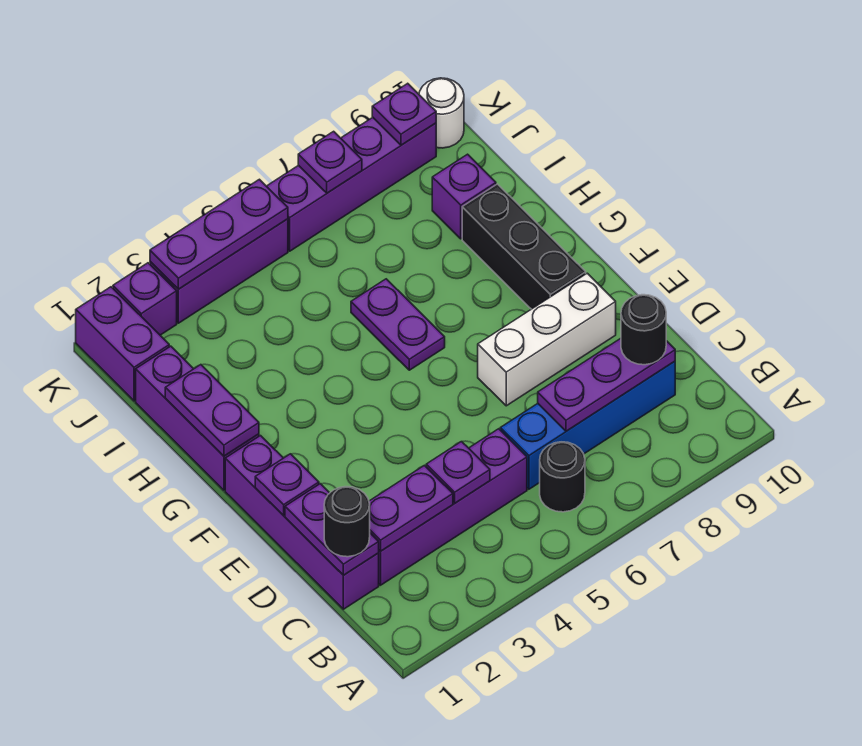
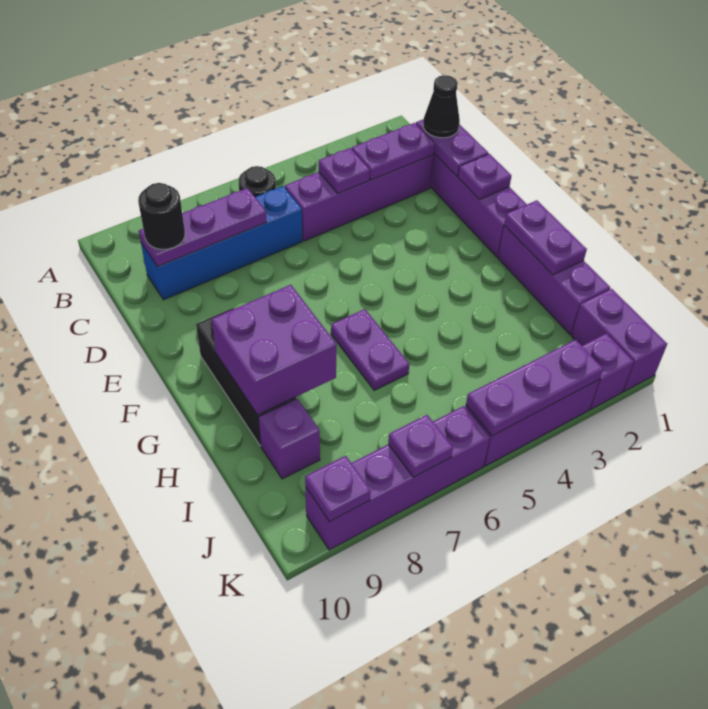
black round brick C1 level 3 -> black cone C1 level 3
white brick E7:E9 level 1 -> none
none -> purple brick G8:H9 level 2
white round brick K10 level 1 -> none

